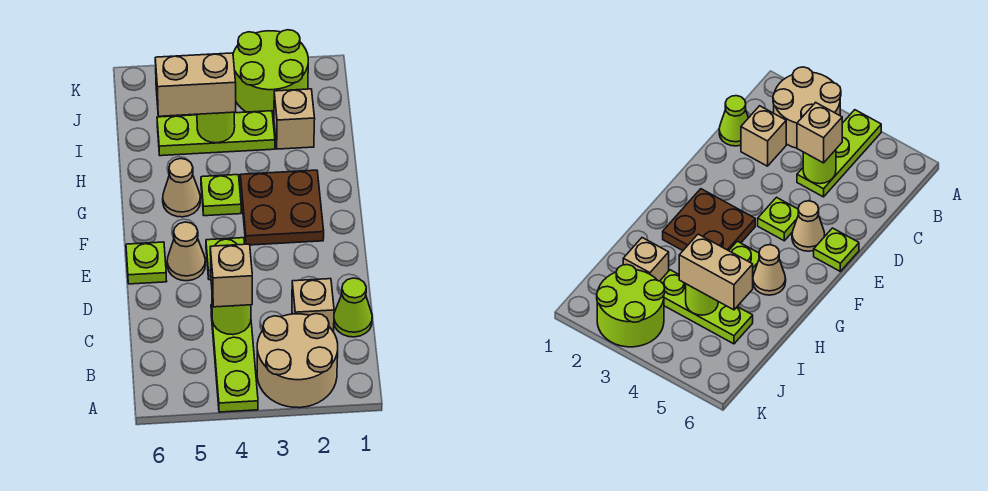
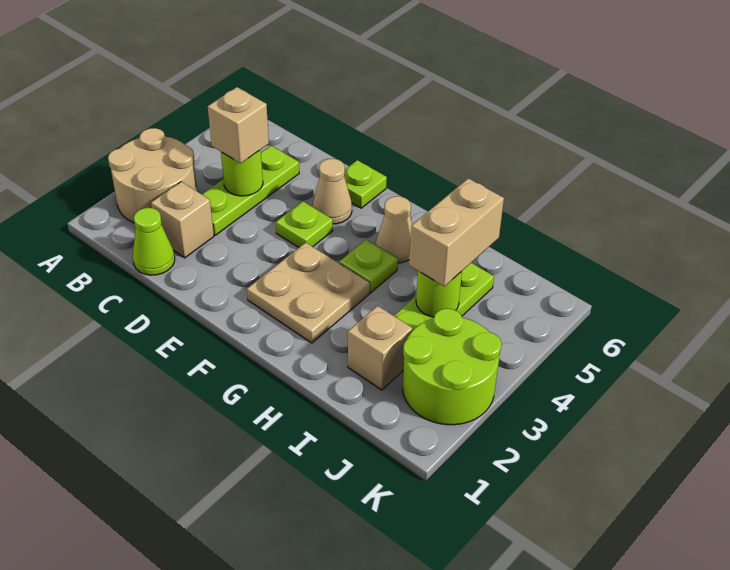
lime plate A4:C4 level 1 -> lime plate C3:C5 level 1
brown plate F2:G3 level 1 -> tan plate F2:G3 level 1

